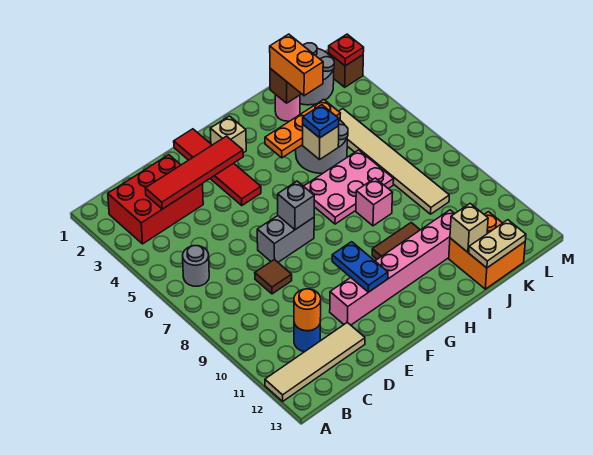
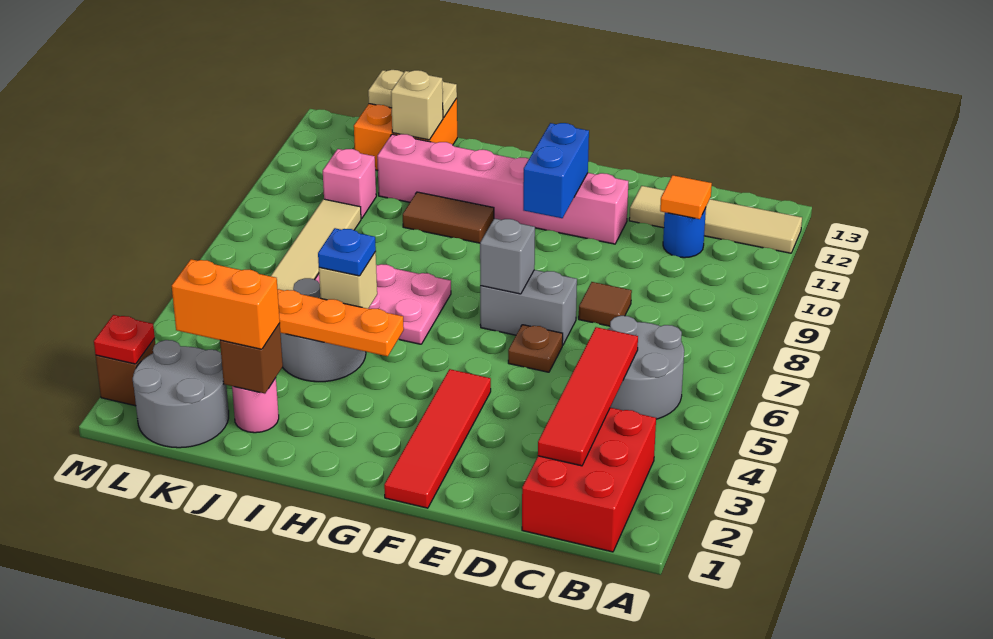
red brick B2:D3 level 1 -> red brick B1:C3 level 1
grey round brick B6 level 1 -> grey round brick B5:C6 level 1
red tile C3:F3 level 2 -> red tile C2:C5 level 2
orange round brick C11 level 2 -> orange tile C11 level 2
none -> brown plate E6 level 1
blue plate F10:F11 level 2 -> blue brick F10:F11 level 2
tan brick G2 level 1 -> none
pink brick I8 level 1 -> pink brick K10 level 1
orange brick J2:J3 level 3 -> orange brick J2:K2 level 3

